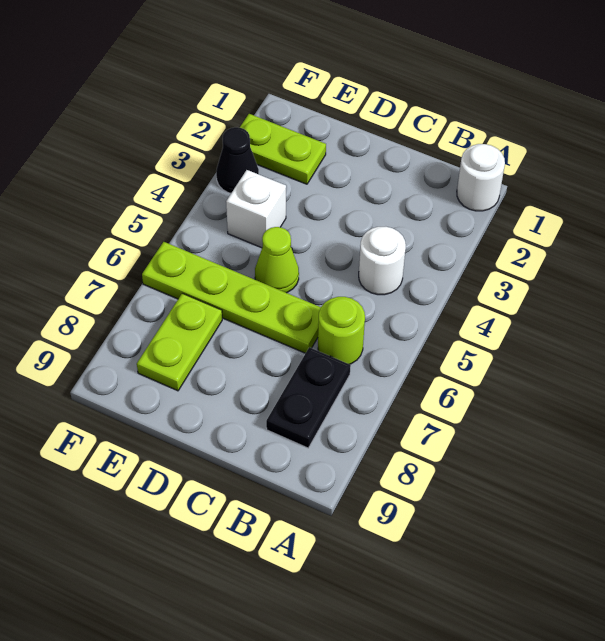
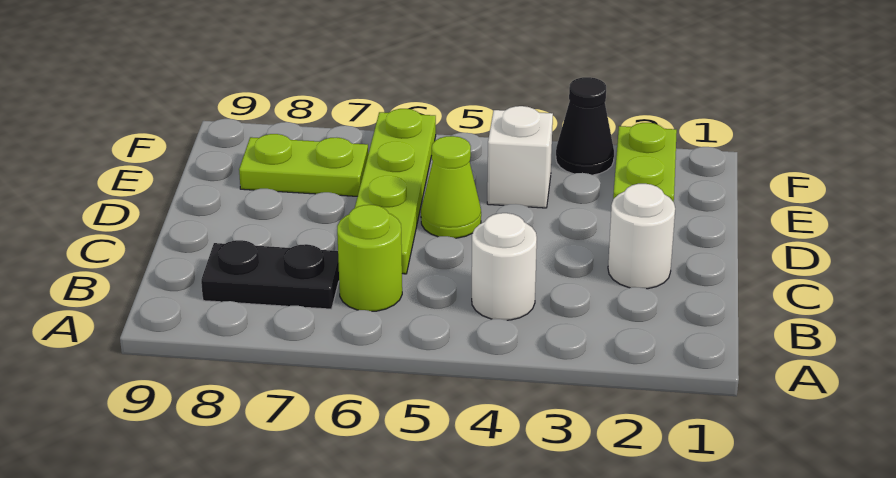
white round brick A1 level 1 -> white round brick C2 level 1

